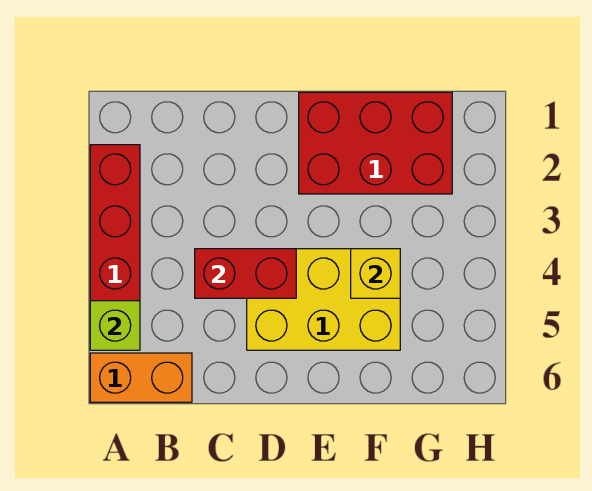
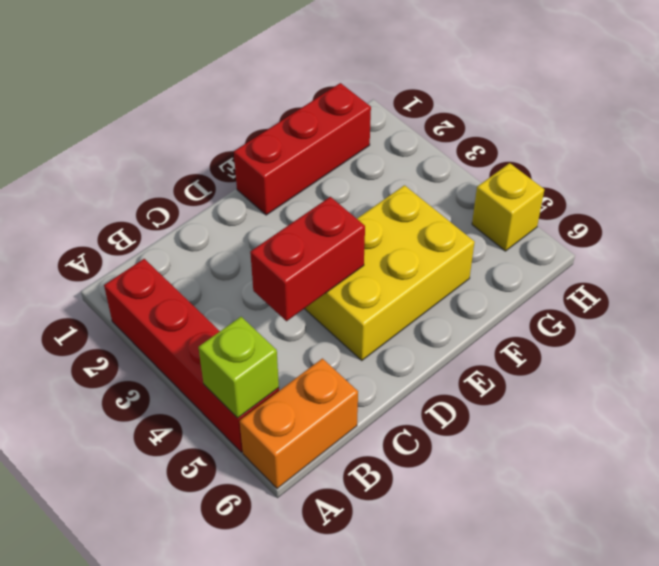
red brick E1:G2 level 1 -> red brick E1:G1 level 1
yellow brick F4 level 2 -> yellow brick H5 level 1

